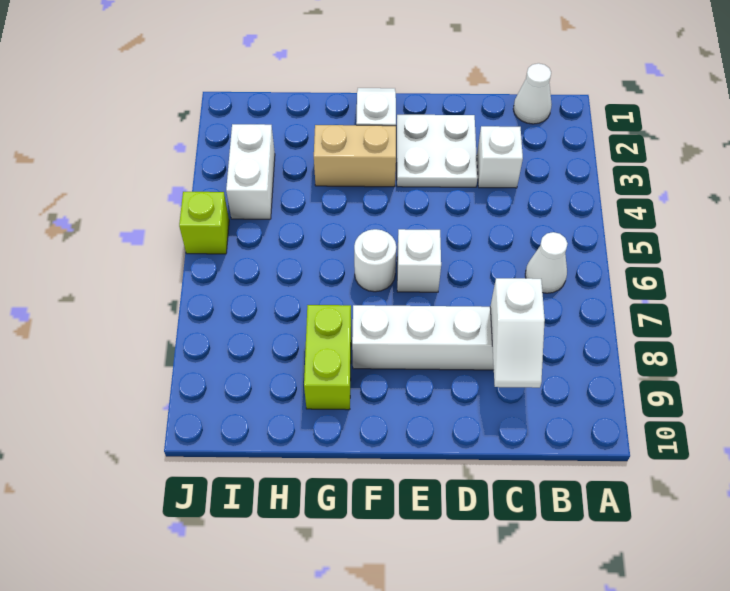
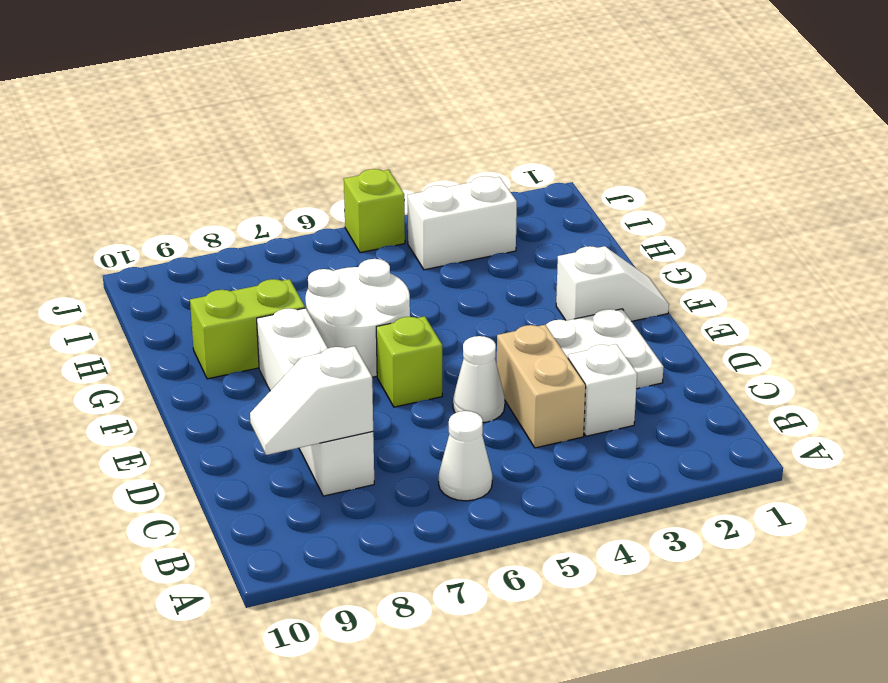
white cone B1 level 1 -> white cone D5 level 1
white brick E6 level 1 -> lime brick E6 level 1
tan brick F3:G3 level 1 -> tan brick C4:D4 level 1
white round brick F6 level 1 -> white round brick F6:G7 level 1

